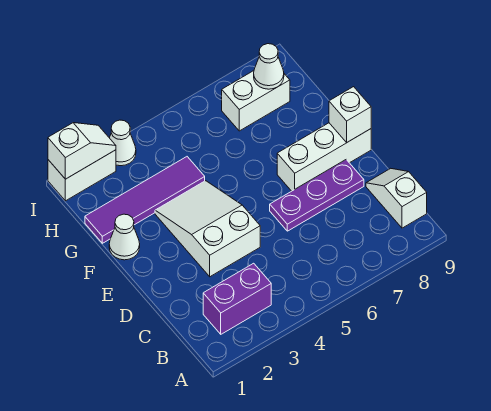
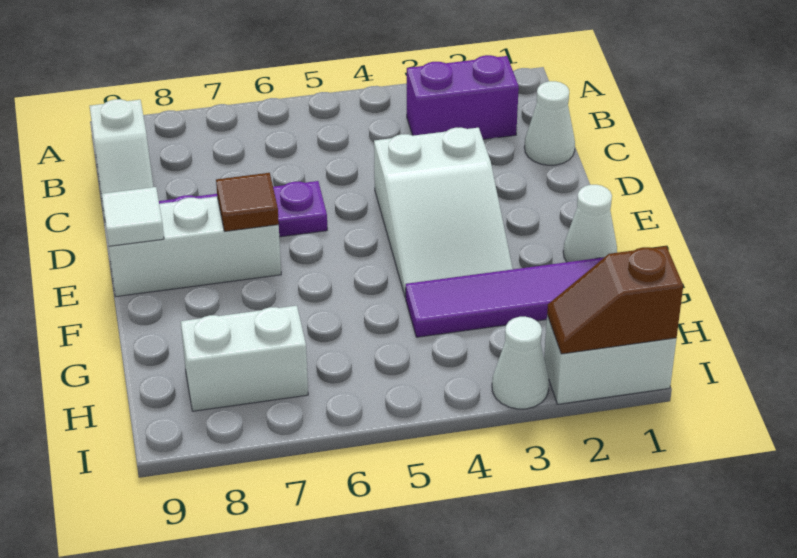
none -> brown tile E7 level 2
white brick E9 level 2 -> white tile E9 level 2
white cone H8 level 2 -> white cone C1 level 1
white slope I1:I2 level 2 top 1 -> brown slope I1:I2 level 2 top 1

